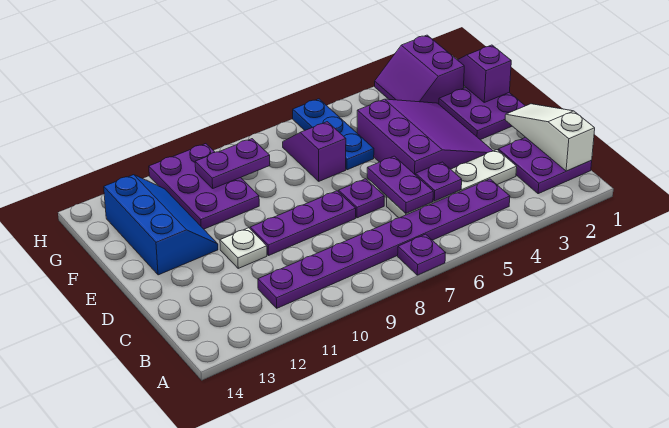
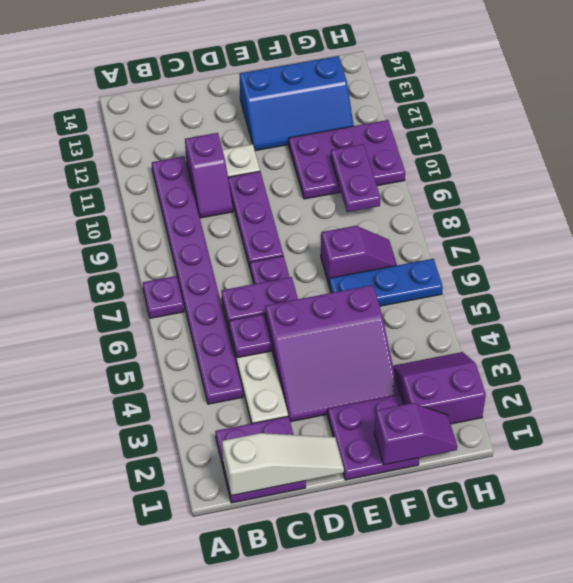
none -> purple slope C10:C11 level 1 top 11

